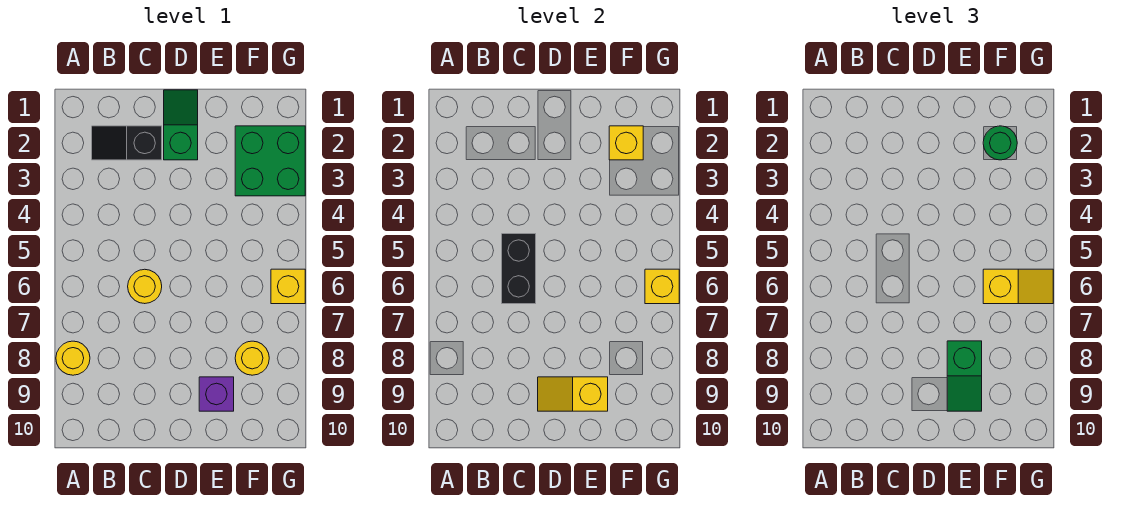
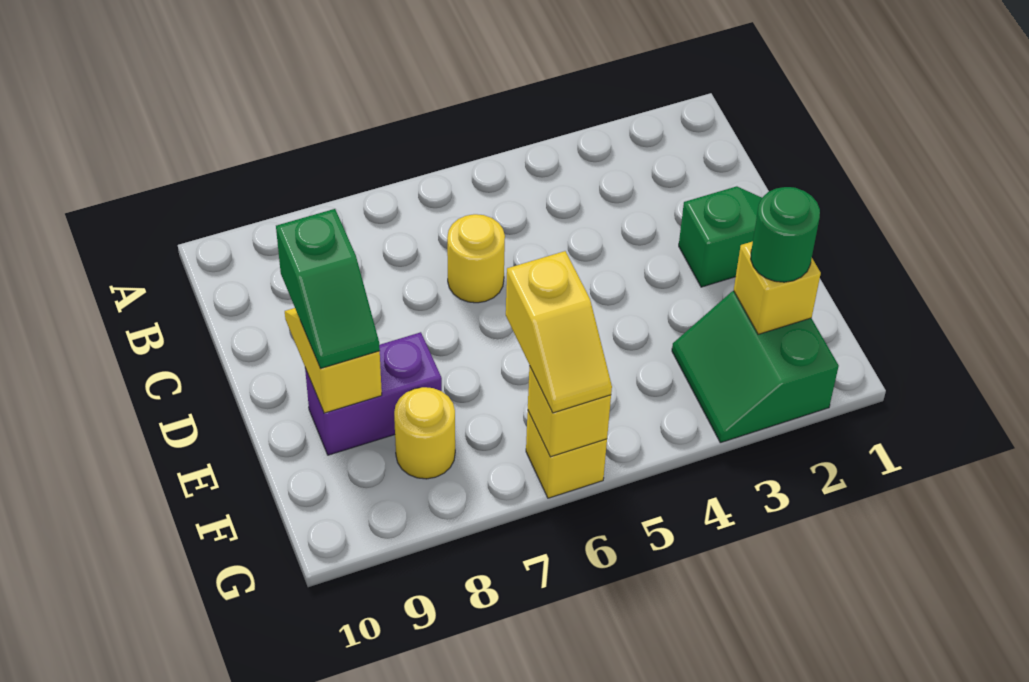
yellow round brick A8 level 1 -> none
black slope B2:C2 level 1 top C -> none
black brick C5:C6 level 2 -> none
green slope E8:E9 level 3 top 8 -> green slope D9:E9 level 3 top D
purple brick E9 level 1 -> purple brick E8:E9 level 1
green brick F2:G3 level 1 -> green slope F2:G3 level 1 top 2

